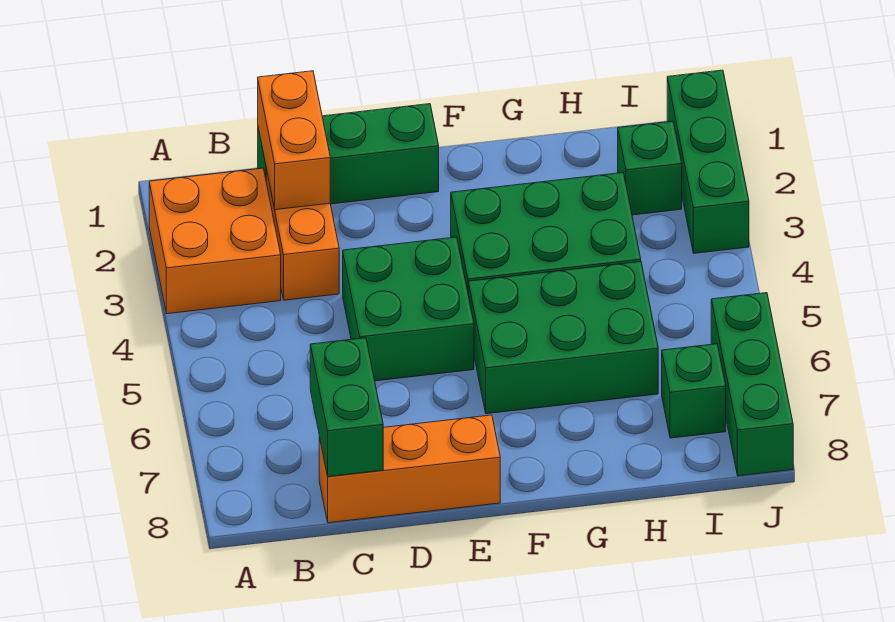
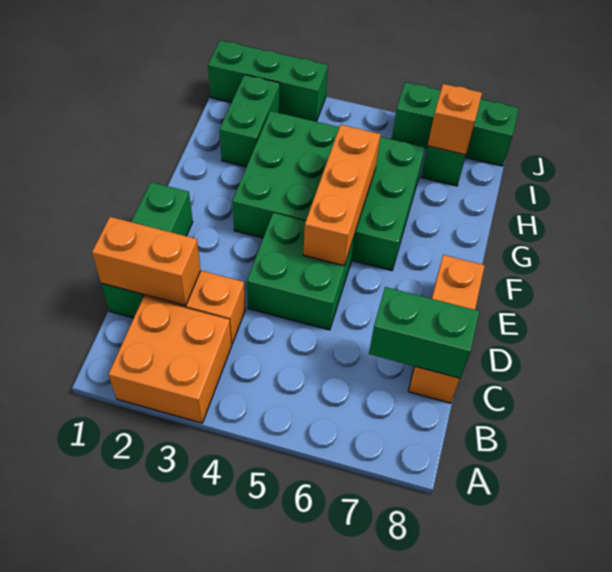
none -> orange brick E5:G5 level 2
green brick I2 level 1 -> green brick H2:I2 level 1
none -> orange brick I7 level 2

